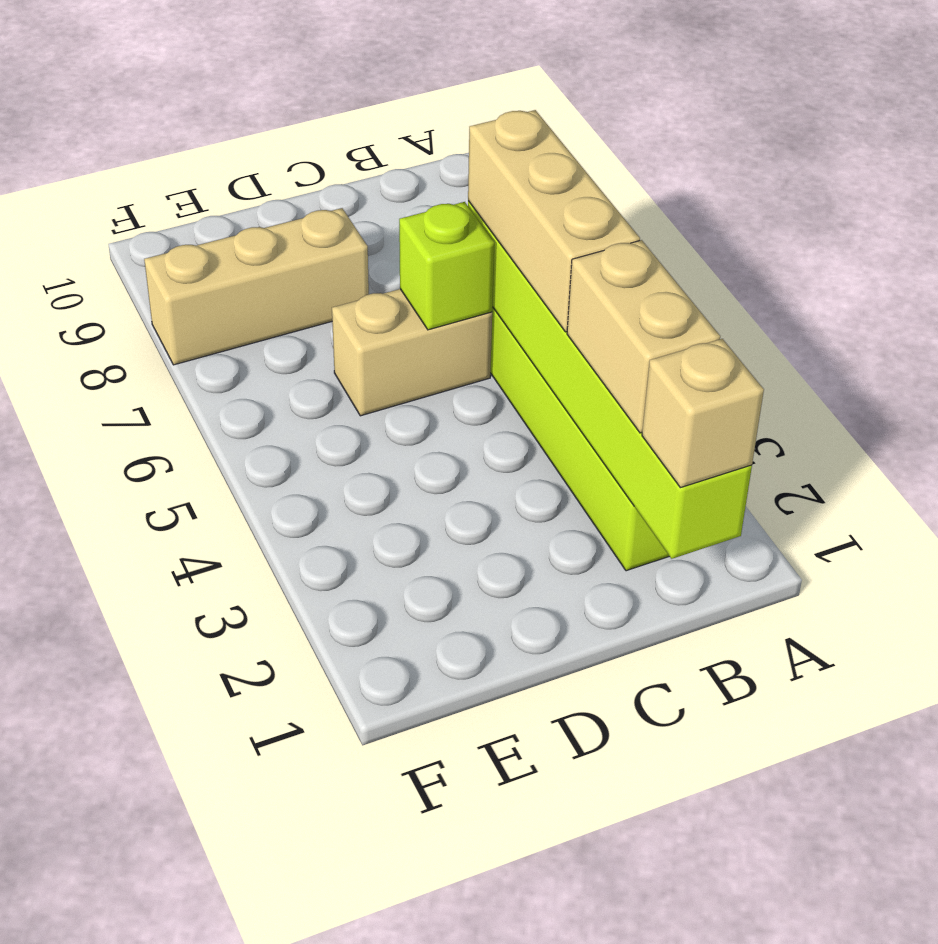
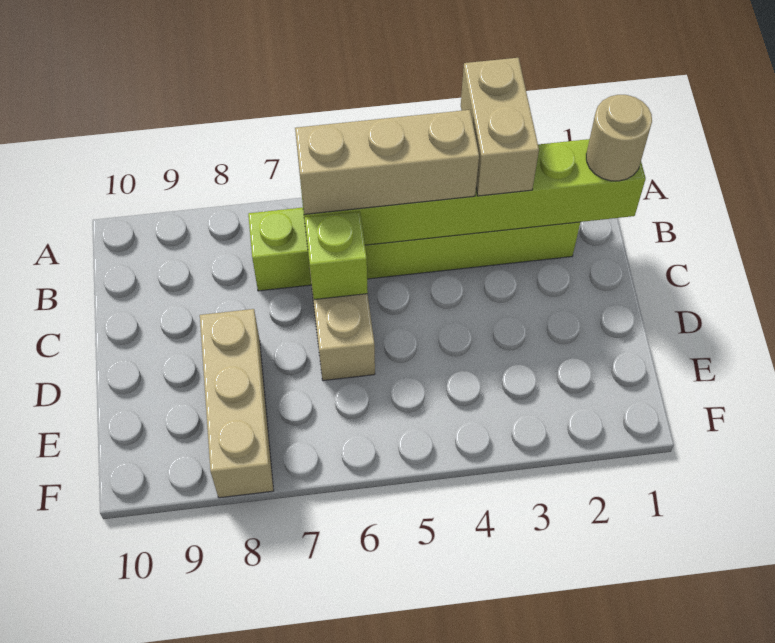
tan brick B1 level 3 -> tan round brick B1 level 3
tan brick B2:B3 level 3 -> tan brick A3:B3 level 3

